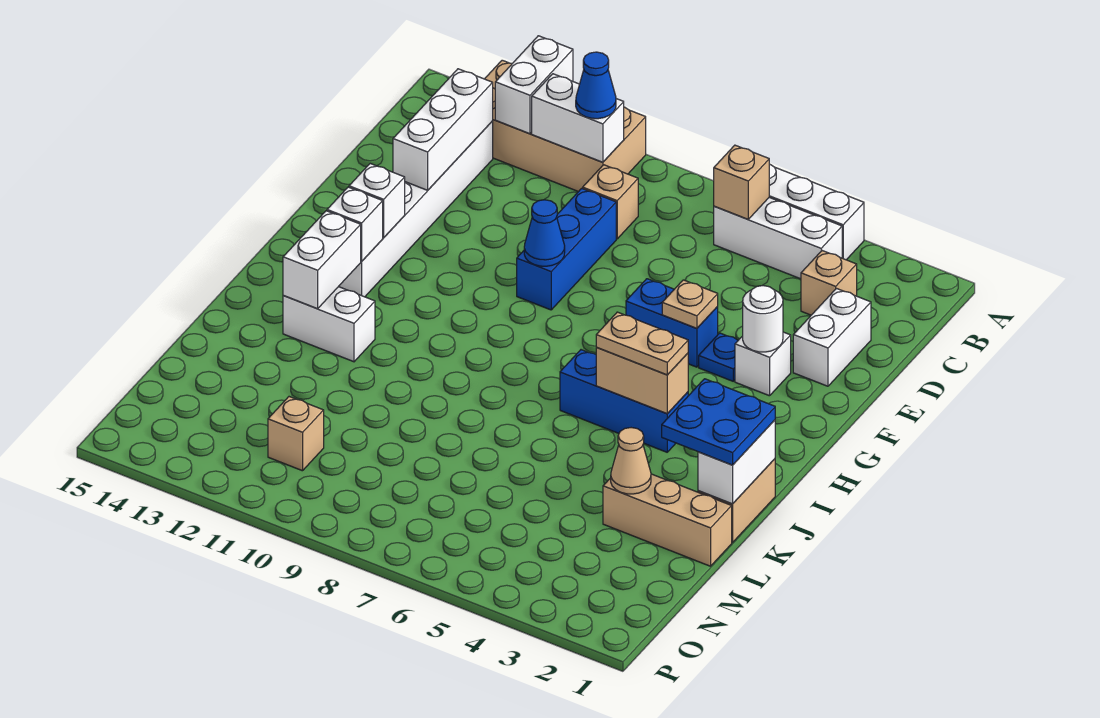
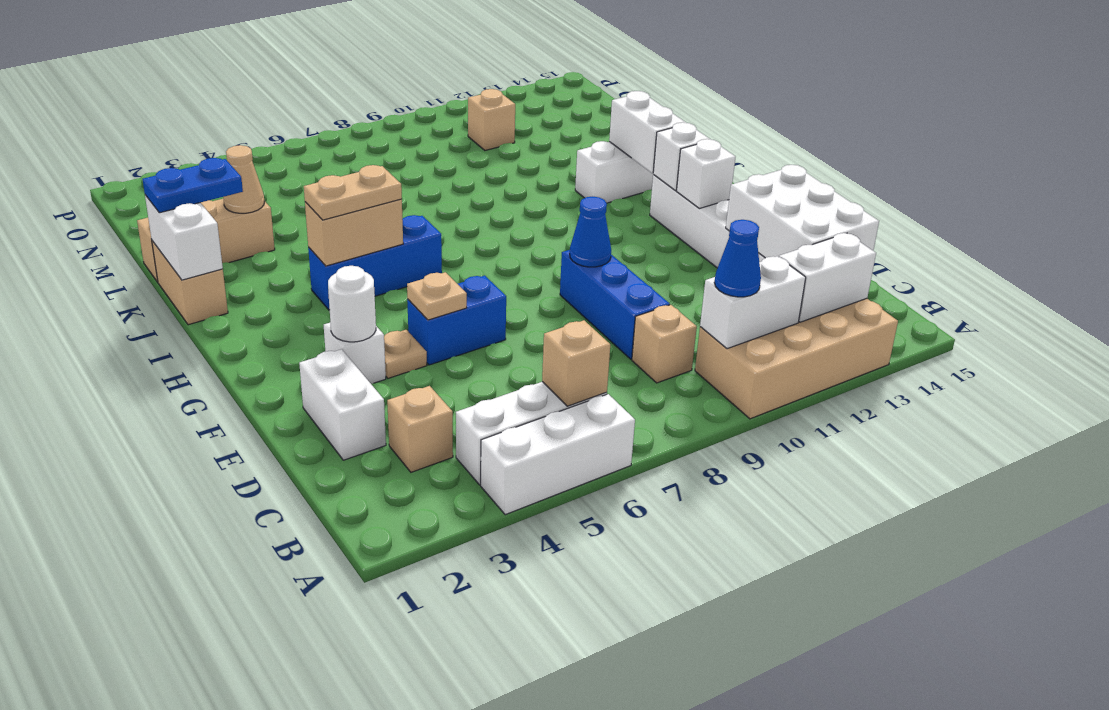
white brick A12:B12 level 2 -> white brick B12:B13 level 2
white brick C13:E13 level 2 -> white brick C13:E14 level 2
blue plate F4 level 1 -> tan plate F4 level 1
blue plate J1:K2 level 3 -> blue plate K1:K2 level 3

